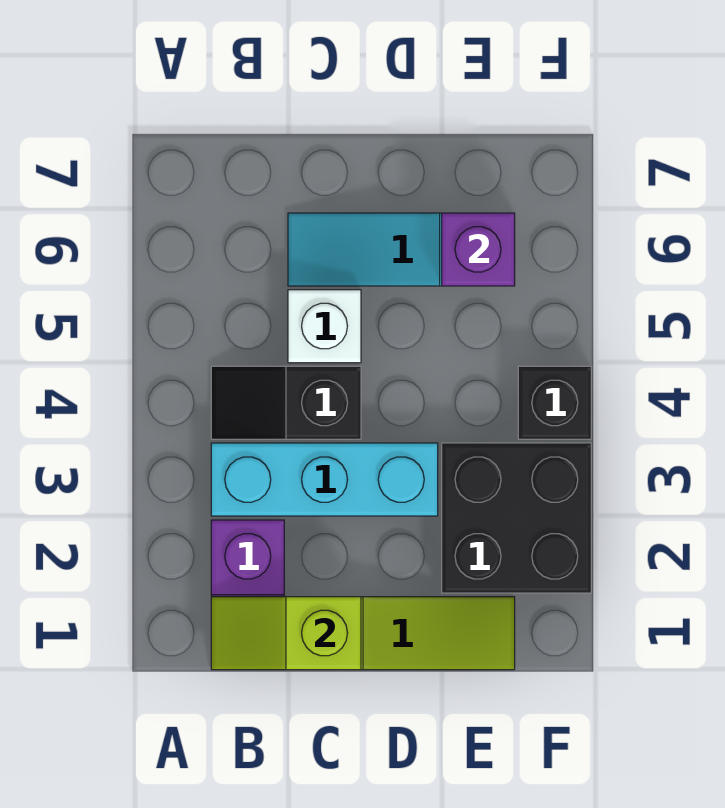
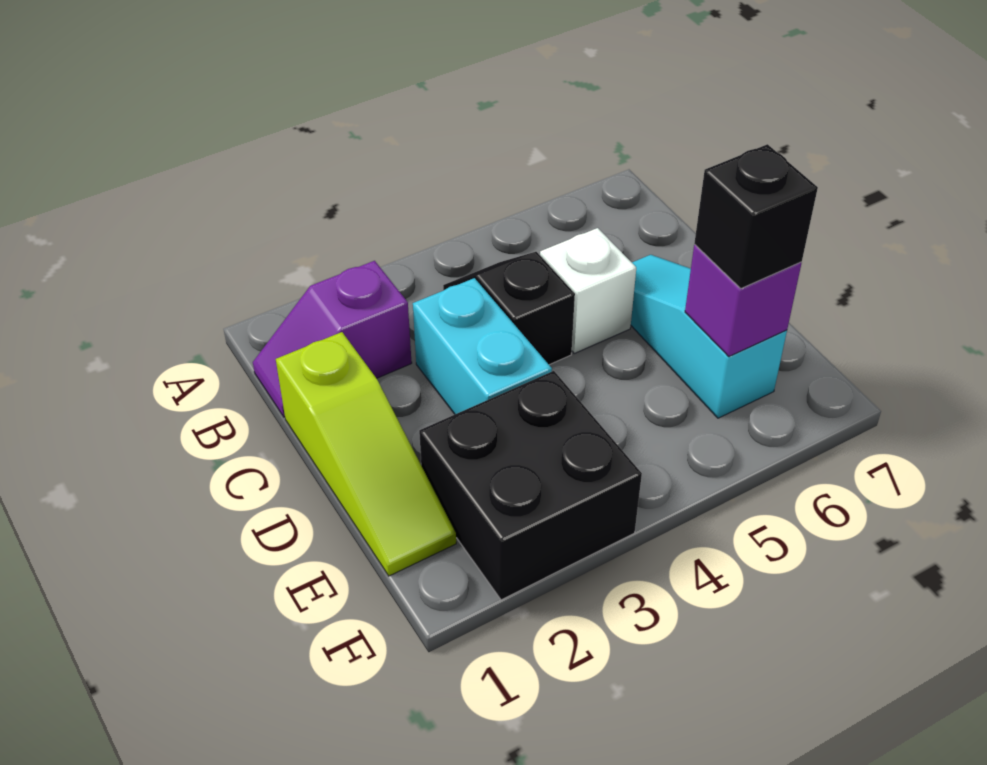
lime slope B1:C1 level 2 top C -> none
cyan brick B3:D3 level 1 -> cyan brick C3:D3 level 1
black brick F4 level 1 -> black brick E6 level 3

